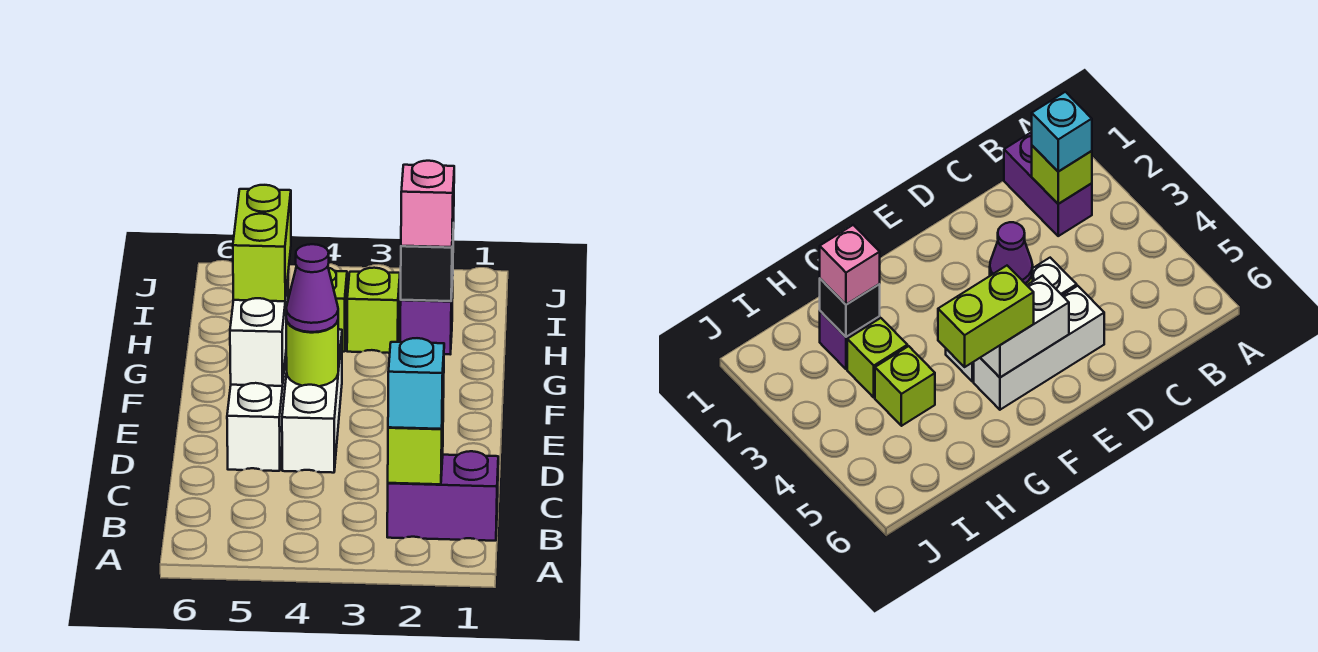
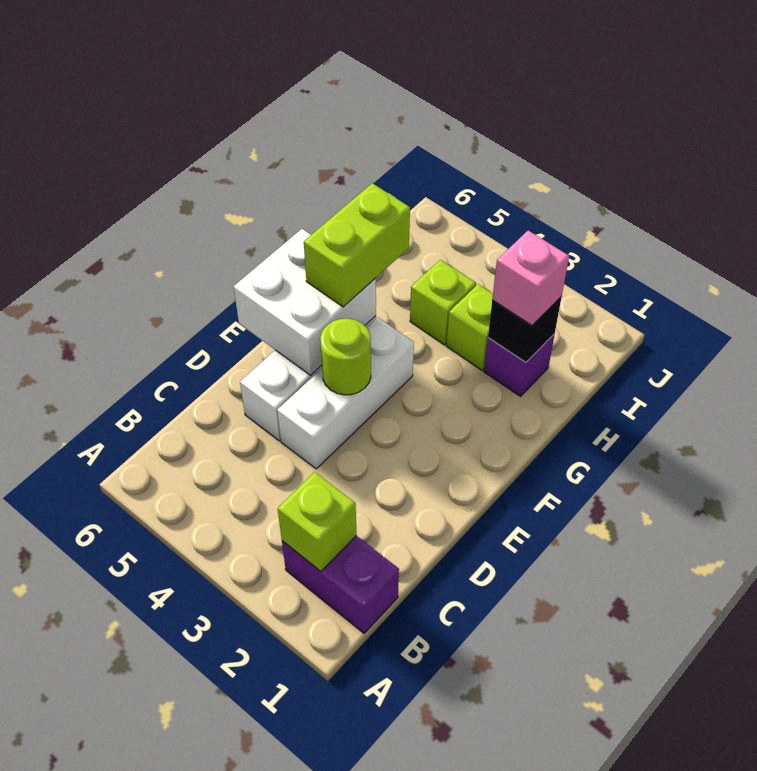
cyan brick B2 level 3 -> none
purple cone E4 level 3 -> none
white brick E5:F5 level 2 -> white brick E5:F6 level 2

